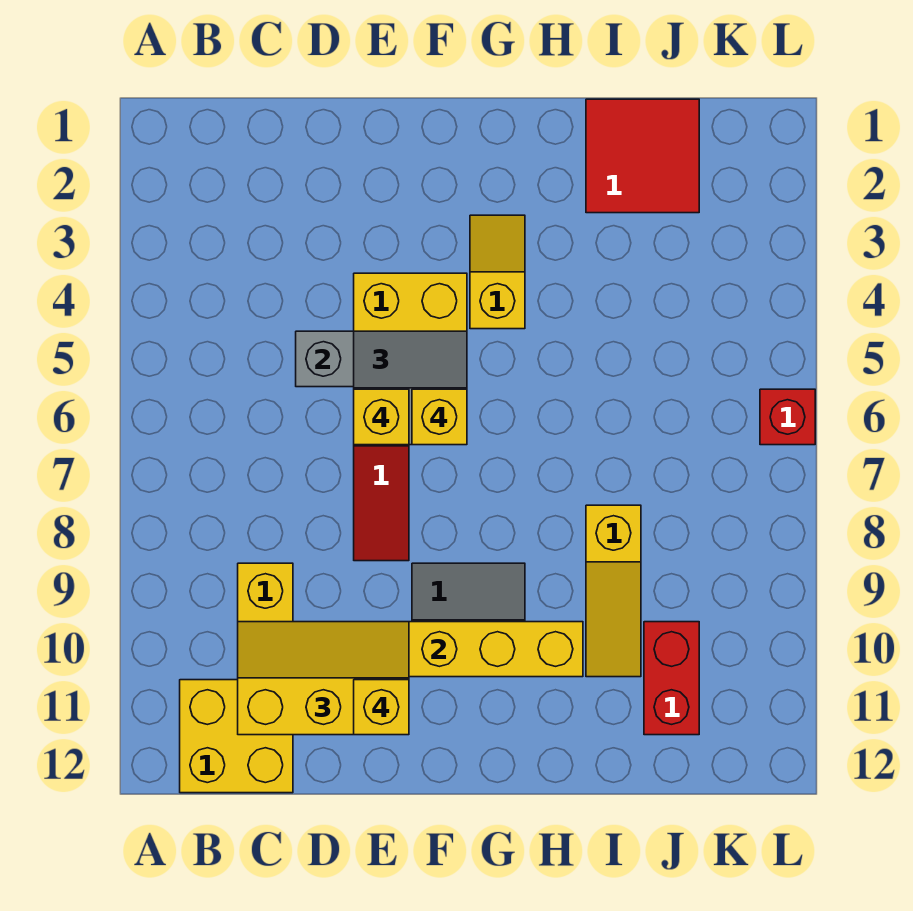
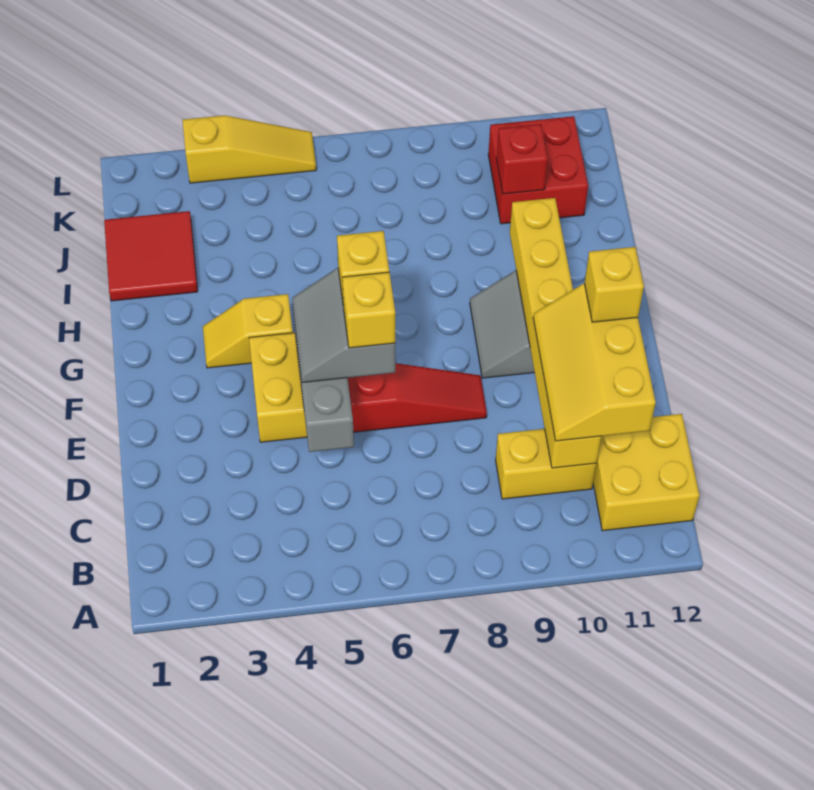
yellow slope I8:I10 level 1 top 8 -> yellow slope L3:L5 level 1 top 3
red brick J10:J11 level 1 -> red brick J10:K11 level 1
red brick L6 level 1 -> red brick J10 level 2

